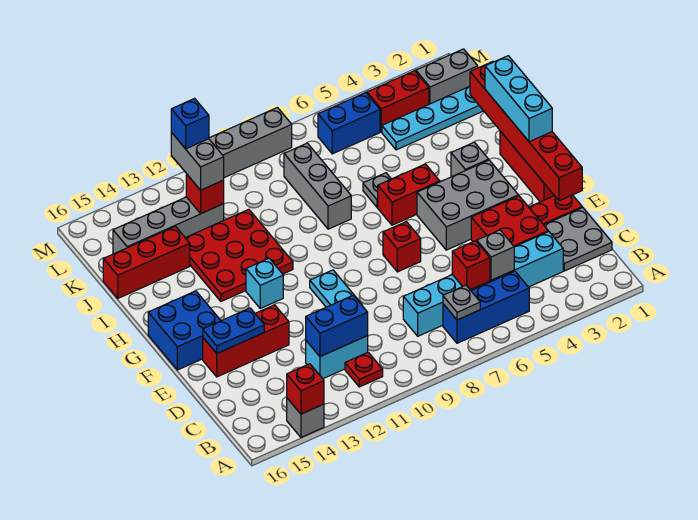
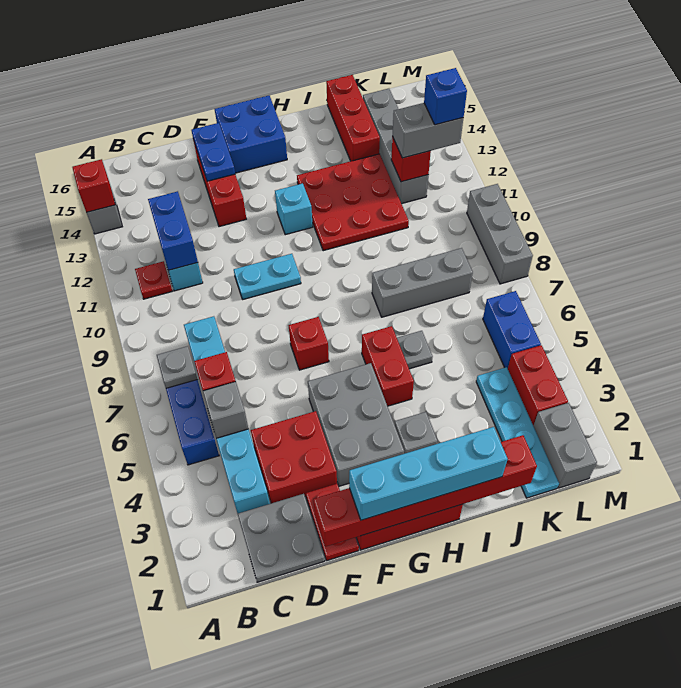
cyan brick G1:I1 level 3 -> cyan brick F1:I1 level 3

